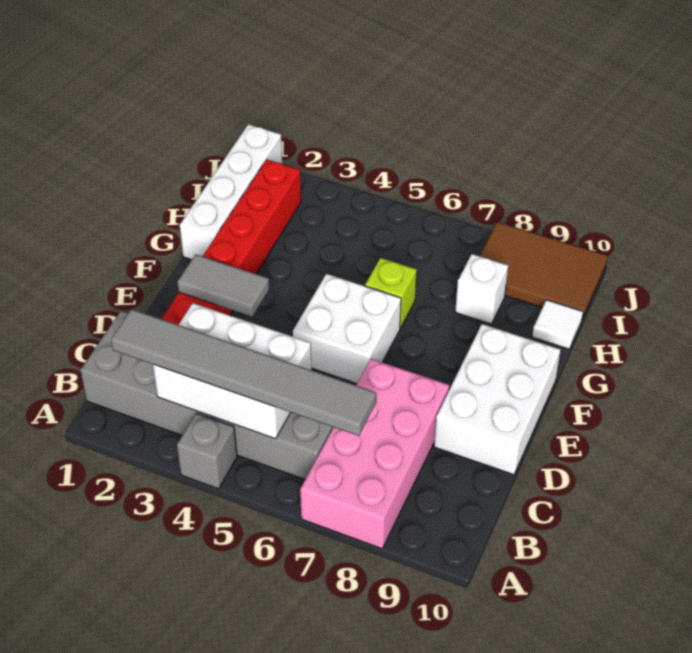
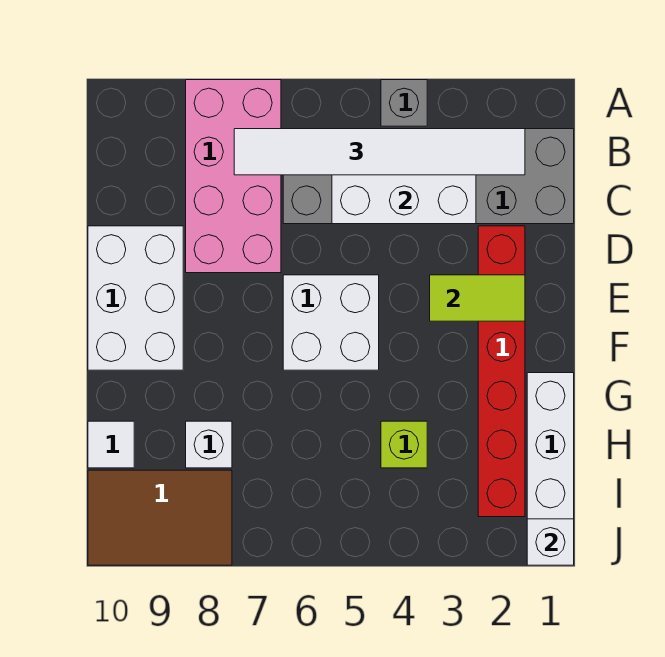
grey tile B2:B7 level 3 -> white tile B2:B7 level 3
grey tile E2:E3 level 2 -> lime tile E2:E3 level 2
lime brick G6 level 1 -> lime brick H4 level 1
none -> white brick J1 level 2

